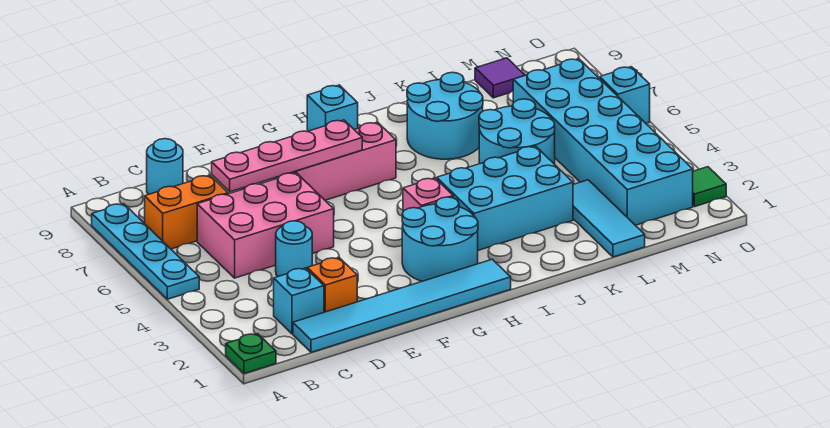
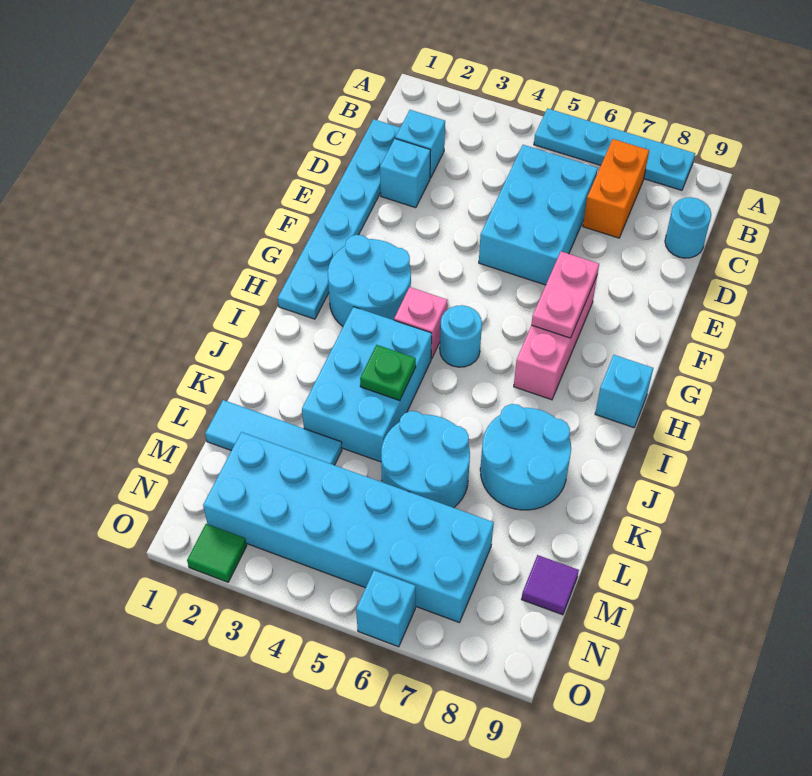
green plate A1 level 1 -> green plate J4 level 2
cyan tile C1:H1 level 1 -> cyan plate C1:H1 level 1
pink brick C5:E6 level 1 -> cyan brick C5:E6 level 1
orange brick D2 level 1 -> cyan brick D2 level 1
cyan round brick D4 level 1 -> cyan round brick H5 level 1
pink plate D7:G7 level 2 -> pink plate F7:G7 level 2

